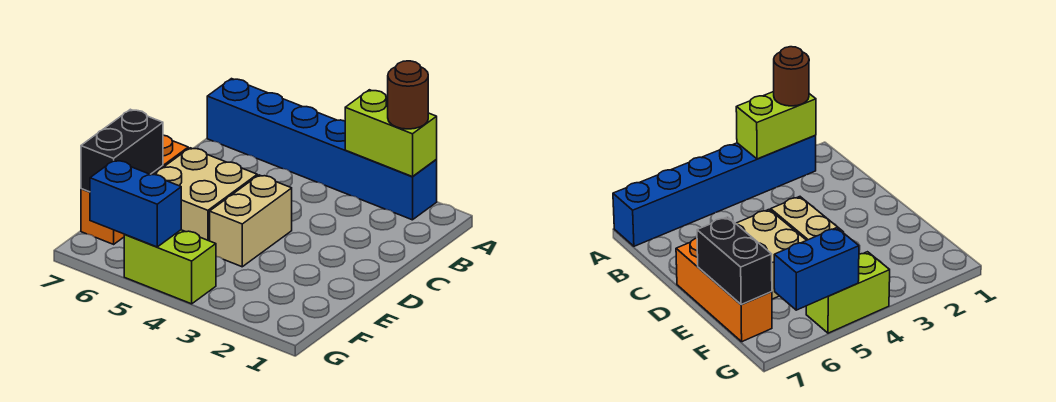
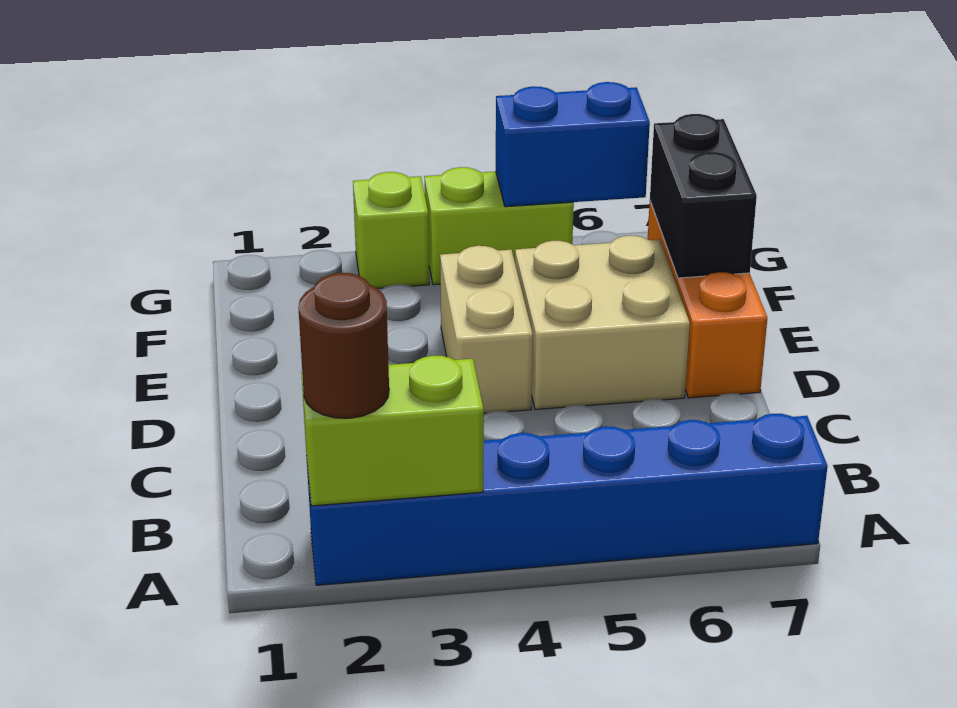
none -> lime brick G3 level 1

